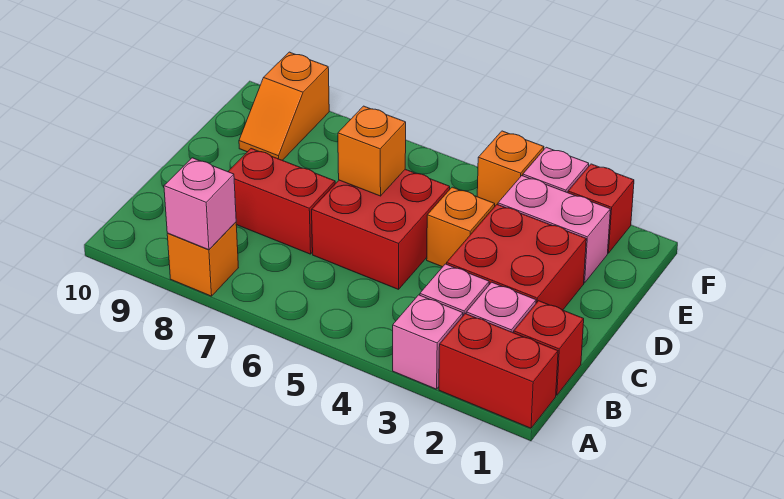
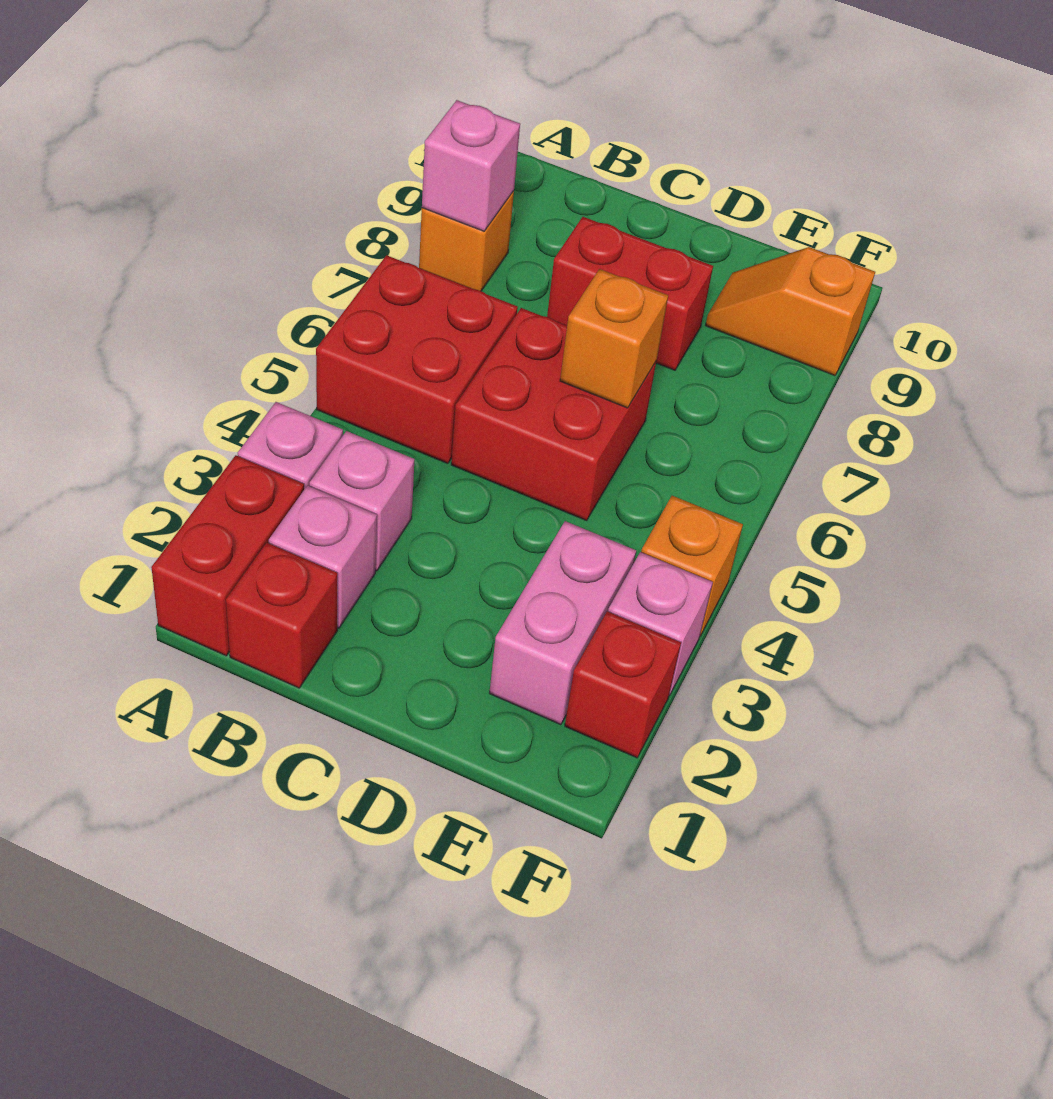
red brick C2:D3 level 1 -> red brick A5:B6 level 1
red brick C7:C8 level 1 -> red brick C8:D8 level 1
orange brick D4 level 1 -> none

